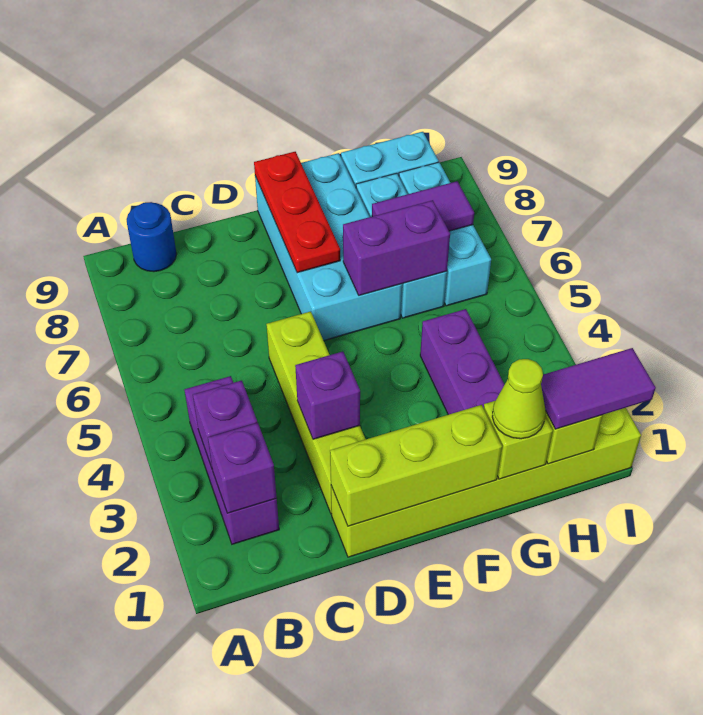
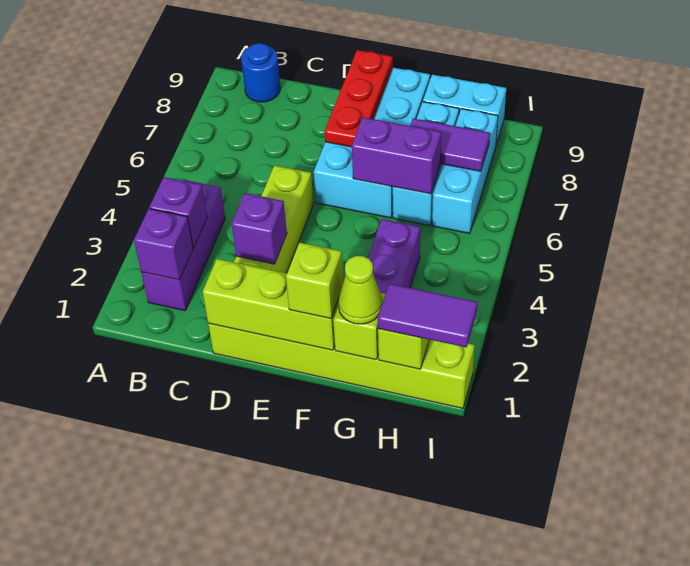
none -> lime brick F1 level 3

